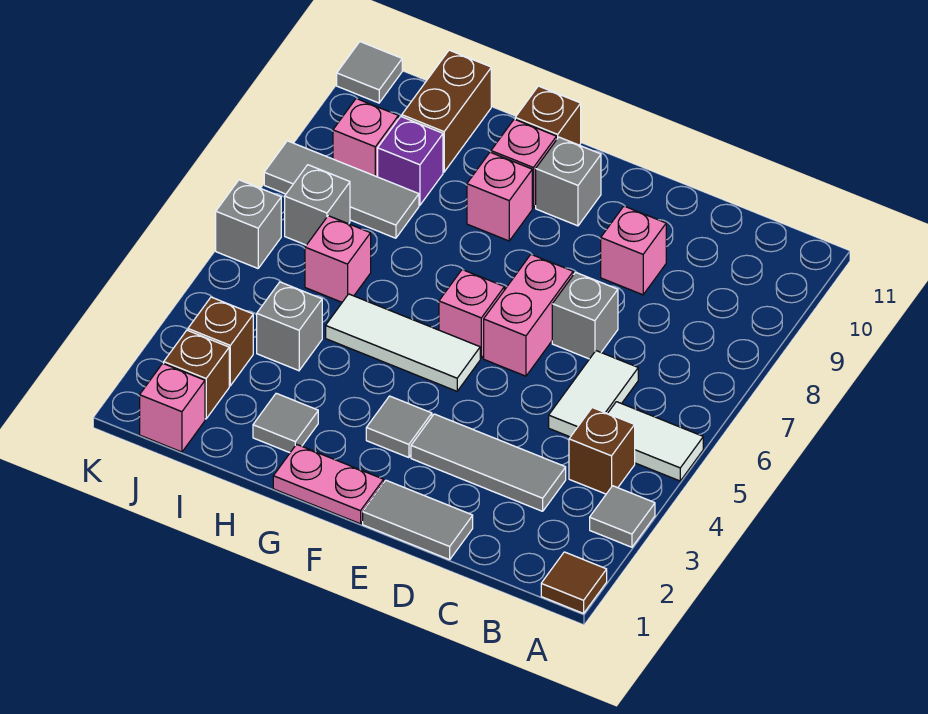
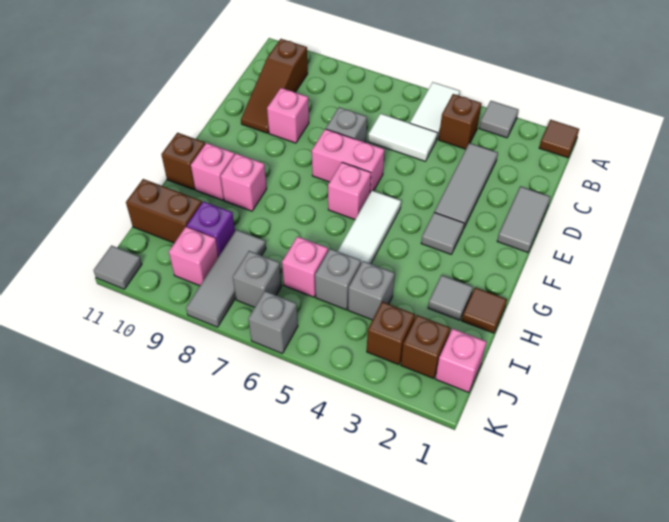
none -> brown slope B10:D10 level 1 top B
pink plate F1:G1 level 1 -> none
grey brick F10 level 1 -> grey brick I5 level 1
none -> brown tile H1 level 1

